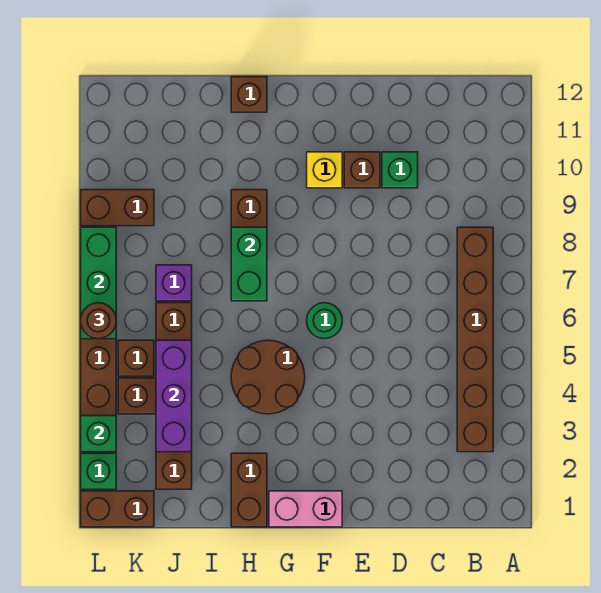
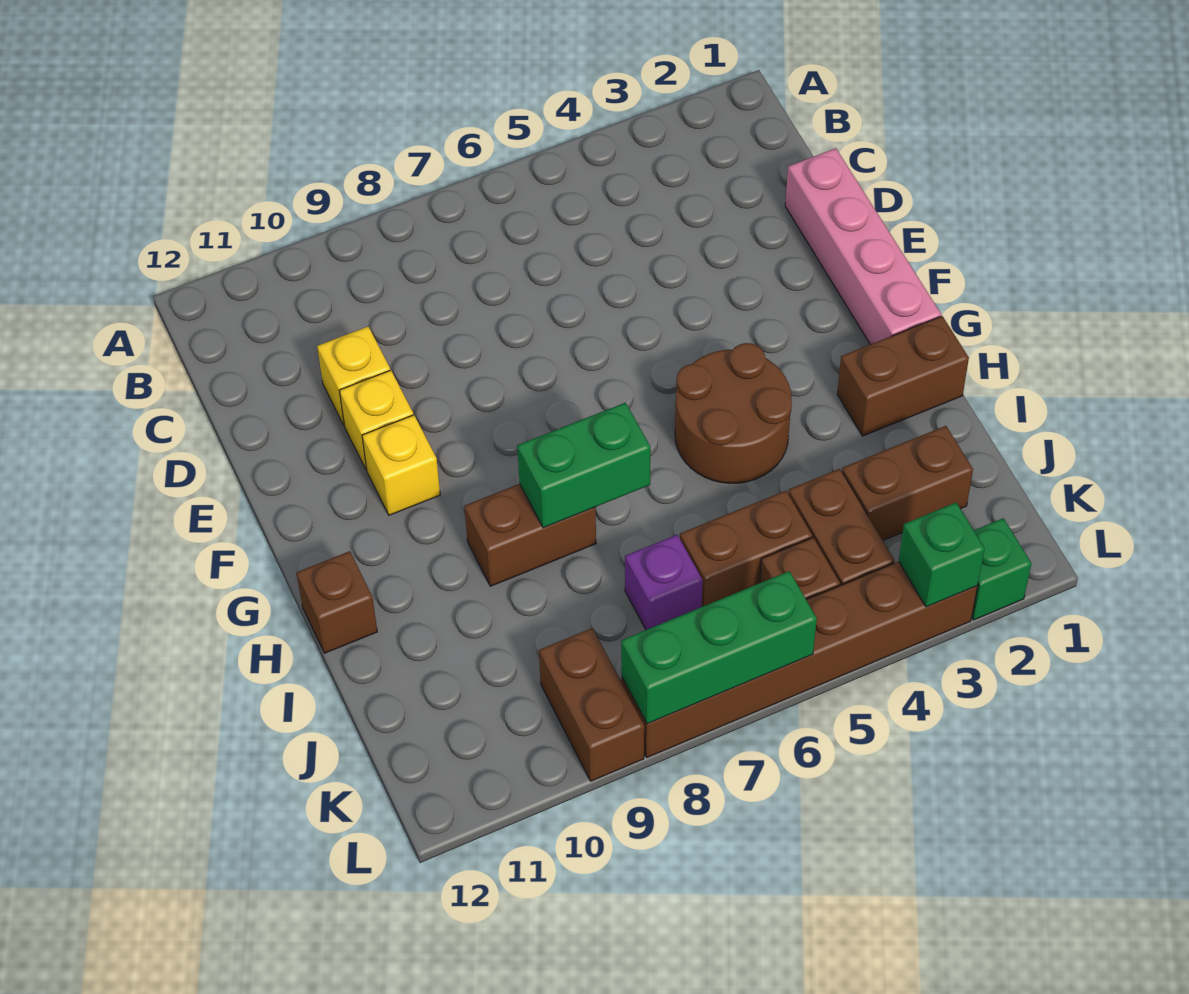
brown brick B3:B8 level 1 -> none
green brick D10 level 1 -> yellow brick D10 level 1
brown brick E10 level 1 -> yellow brick E10 level 1
pink brick F1:G1 level 1 -> pink brick D1:G1 level 1
green round brick F6 level 1 -> none
purple brick J3:J5 level 2 -> none
brown brick K1:L1 level 1 -> none
brown round brick L6 level 3 -> none

